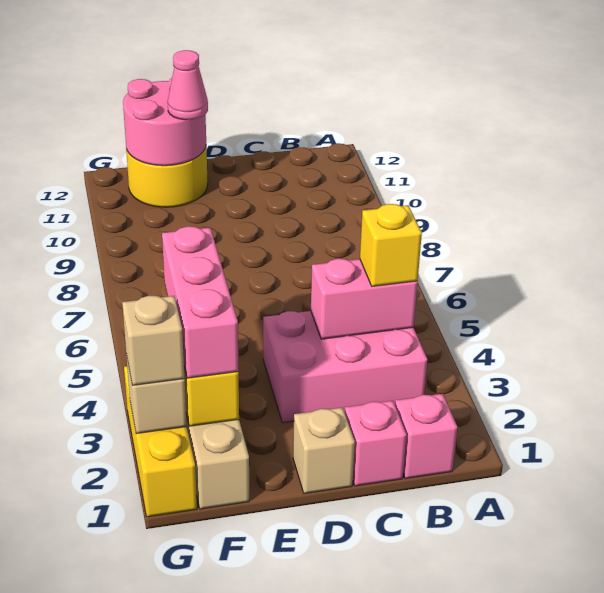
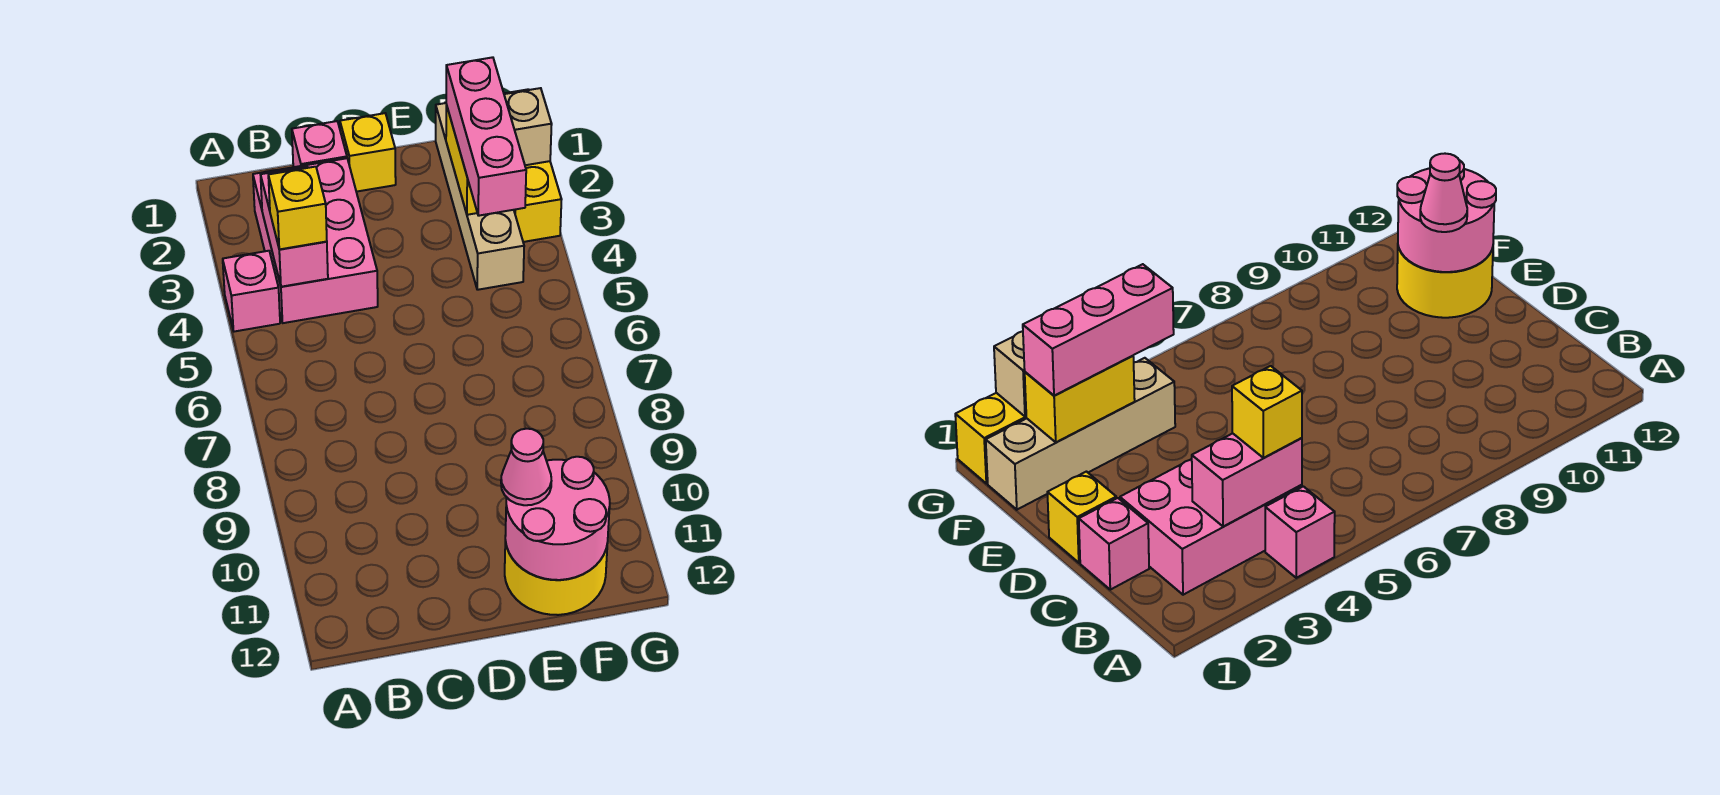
pink brick B1 level 1 -> pink brick A4 level 1
pink brick B3:D4 level 1 -> pink brick B2:C4 level 1
pink brick B4:C4 level 2 -> pink brick B3:B4 level 2
tan brick D1 level 1 -> yellow brick D1 level 1
tan brick G2 level 3 -> none

